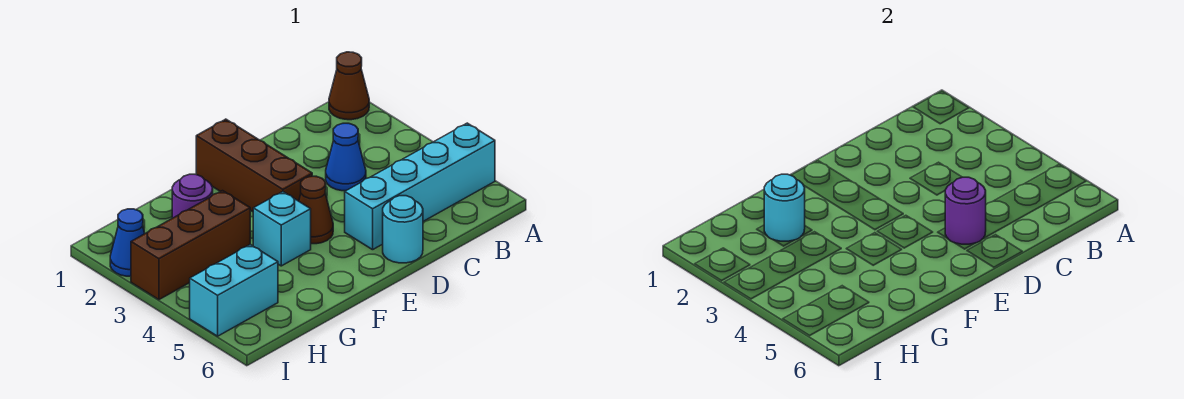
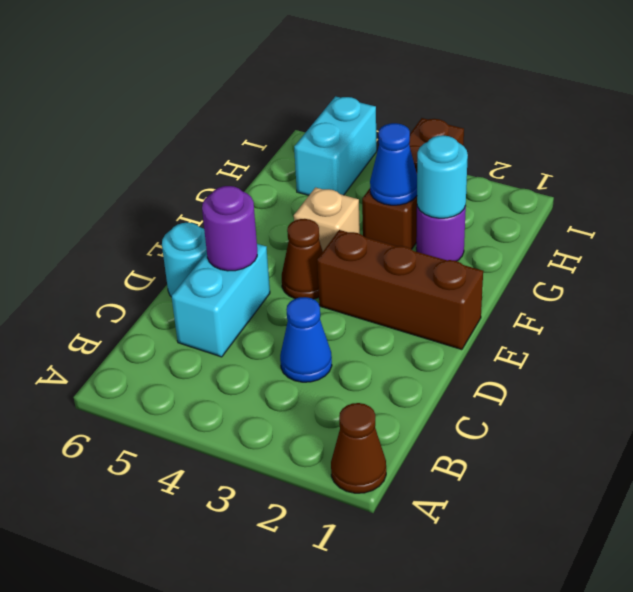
cyan brick A5:D5 level 1 -> cyan brick C5:D5 level 1
cyan brick F4 level 1 -> tan brick F4 level 1
blue cone I2 level 1 -> blue cone G3 level 2

